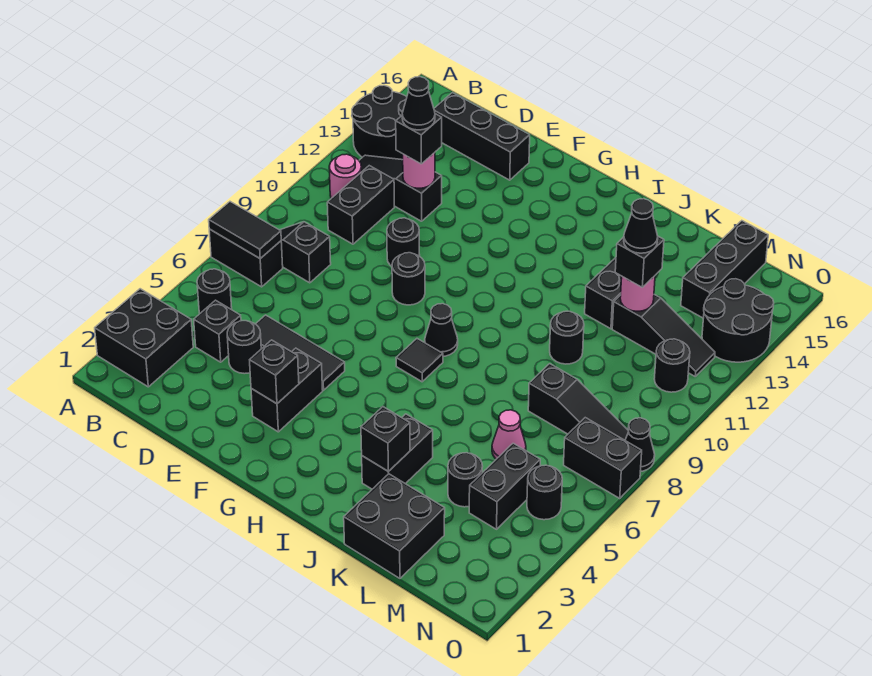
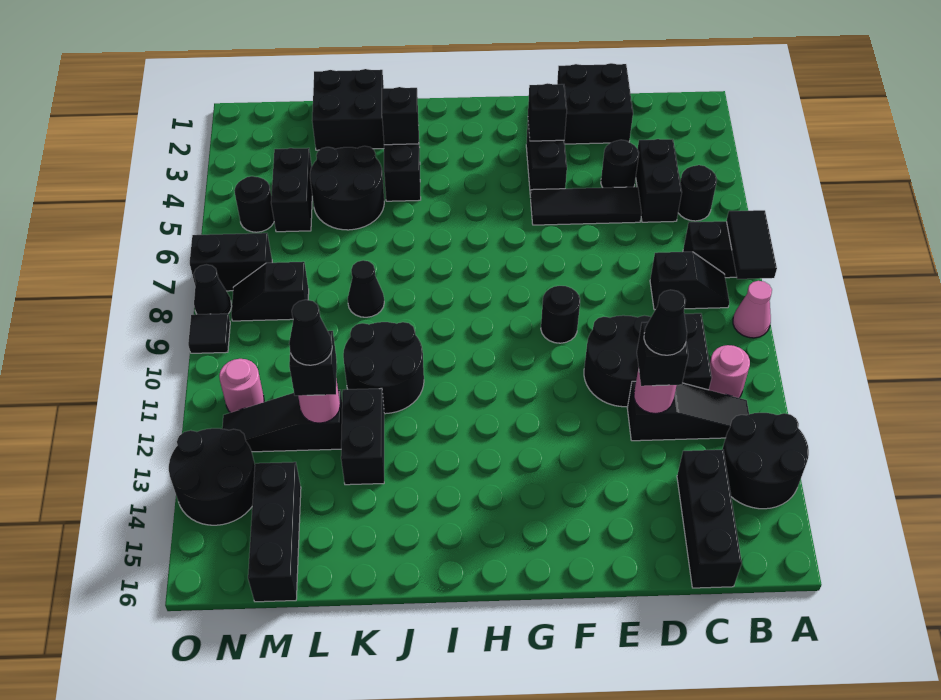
black brick A2:B3 level 1 -> black brick D1:E2 level 1
black tile A7:B7 level 2 -> black tile A7:A8 level 2
black brick C4 level 1 -> black brick C4:C5 level 1
black brick C15:E15 level 1 -> black brick C14:C16 level 1
black round brick E10 level 1 -> black round brick D10:E11 level 1
black tile H7 level 1 -> black tile O9 level 1
black cone H8 level 1 -> black cone K8 level 1
black round brick K10 level 1 -> black round brick J10:K11 level 1
black round brick L4 level 1 -> black round brick K4:L5 level 1
pink cone L6 level 1 -> pink cone A9 level 1
black slope L8:N8 level 1 top L -> black slope M8:N8 level 1 top M
black round brick N11 level 1 -> pink round brick N11 level 1

